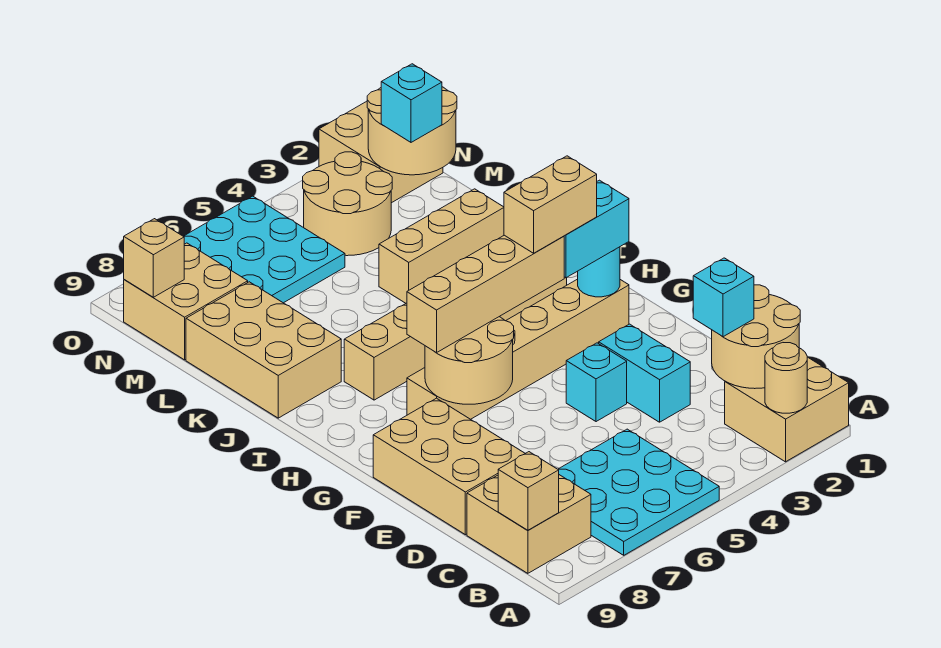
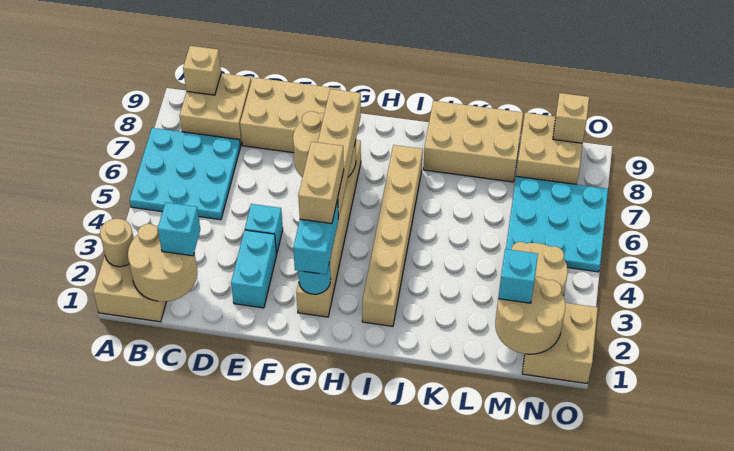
cyan brick D3:E3 level 1 -> cyan brick E2:E3 level 1
tan brick K2:K4 level 1 -> none

